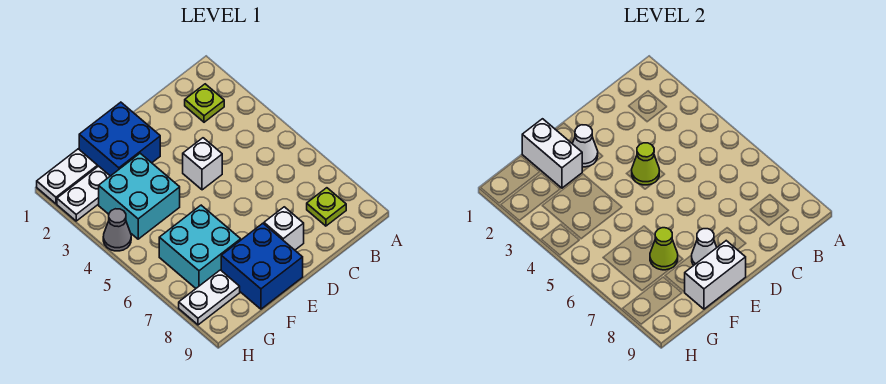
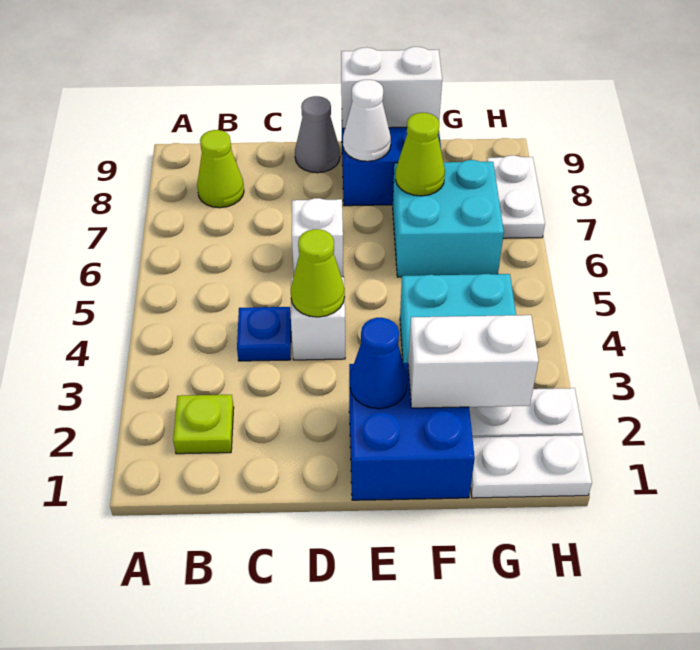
lime plate B8 level 1 -> lime cone B8 level 1
none -> blue plate C4 level 1
white brick D8 level 1 -> white brick D6 level 1
white cone E2 level 2 -> blue cone E2 level 2
white brick F1:F2 level 2 -> white brick F2:G2 level 2
white plate G8:H8 level 1 -> white plate H7:H8 level 1
grey cone H4 level 1 -> grey cone D9 level 1

